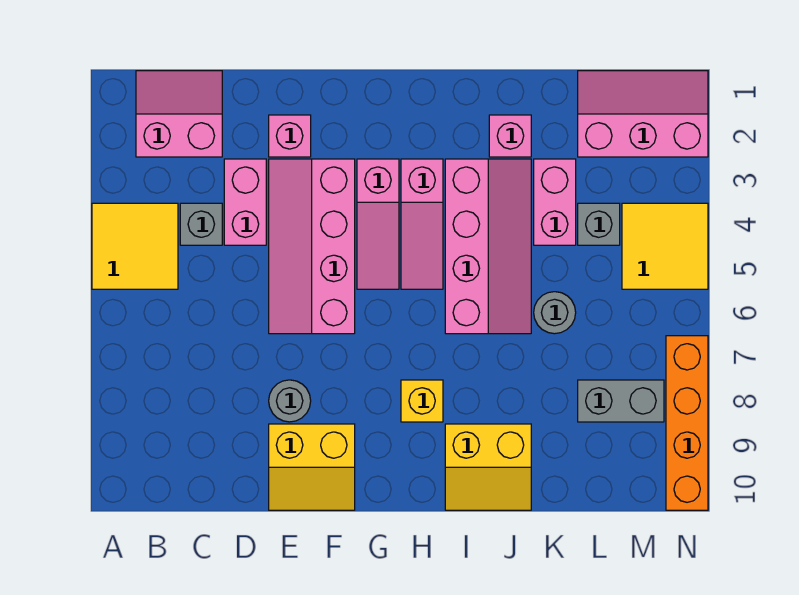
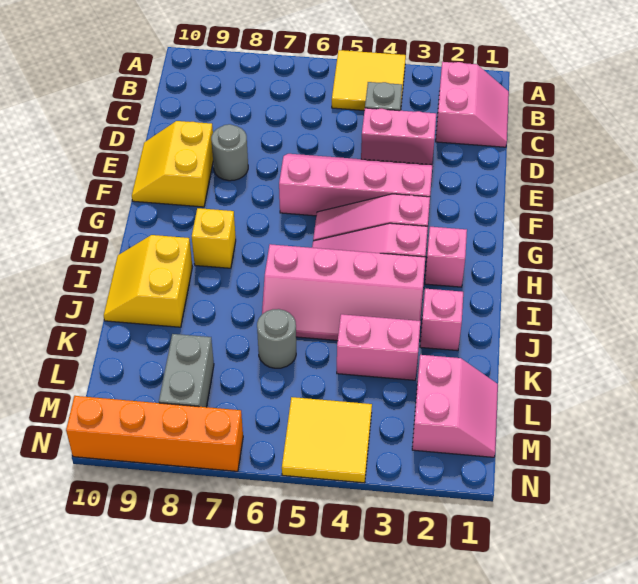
pink brick E2 level 1 -> pink brick H2 level 1
pink slope L1:N2 level 1 top 2 -> pink slope L1:M2 level 1 top 2
grey brick L4 level 1 -> none

